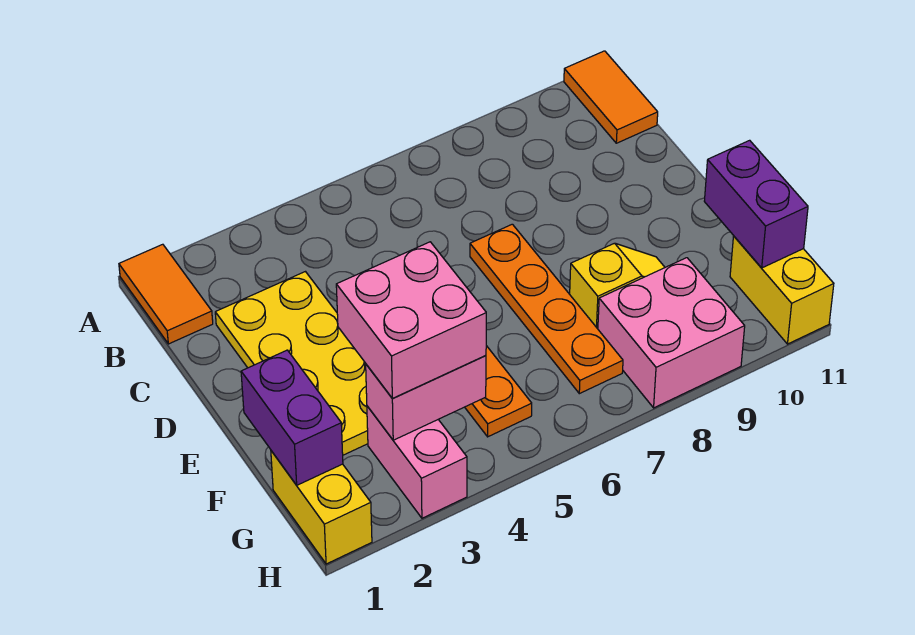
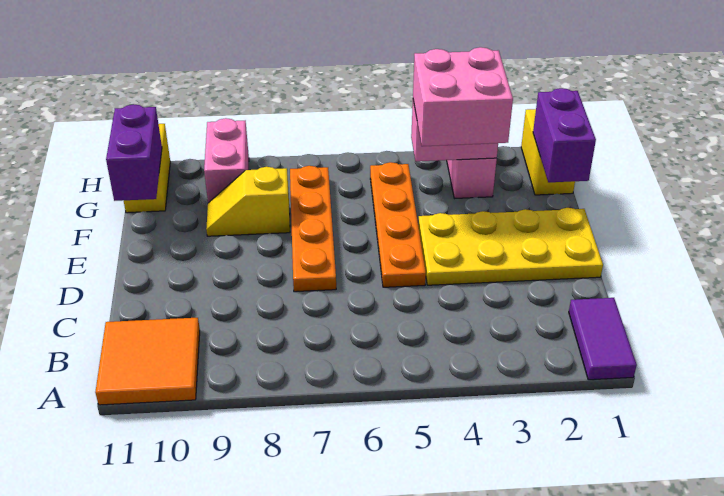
orange tile A1:B1 level 1 -> purple tile A1:B1 level 1
orange tile A11:B11 level 1 -> orange tile A10:B11 level 1
yellow plate C2:F3 level 1 -> yellow plate D1:E4 level 1
pink brick G8:H9 level 1 -> pink brick G9:H9 level 1

